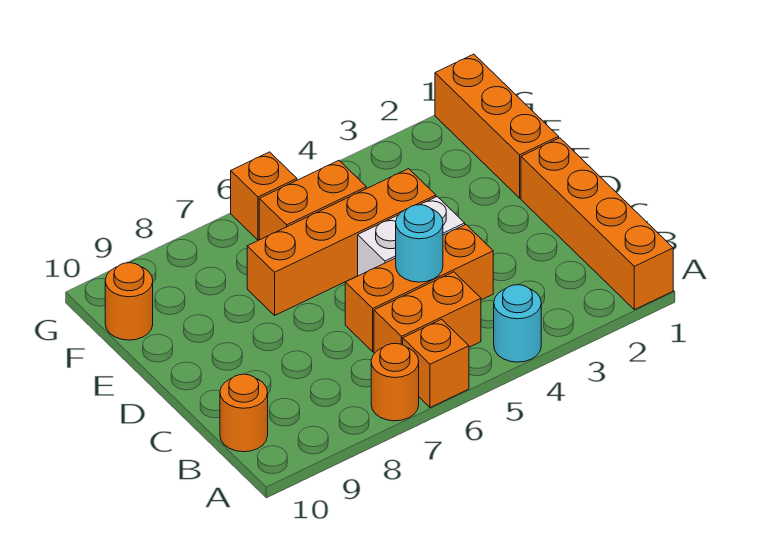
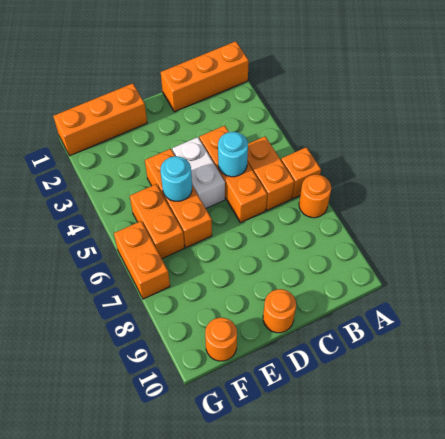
orange brick A1:D1 level 1 -> orange brick A1:C1 level 1
cyan round brick A4 level 1 -> cyan round brick E5 level 2
orange round brick B10 level 1 -> orange round brick D10 level 1
orange brick E4:E7 level 1 -> orange brick E4:E6 level 1
orange brick G6 level 1 -> orange brick G6:G7 level 1

